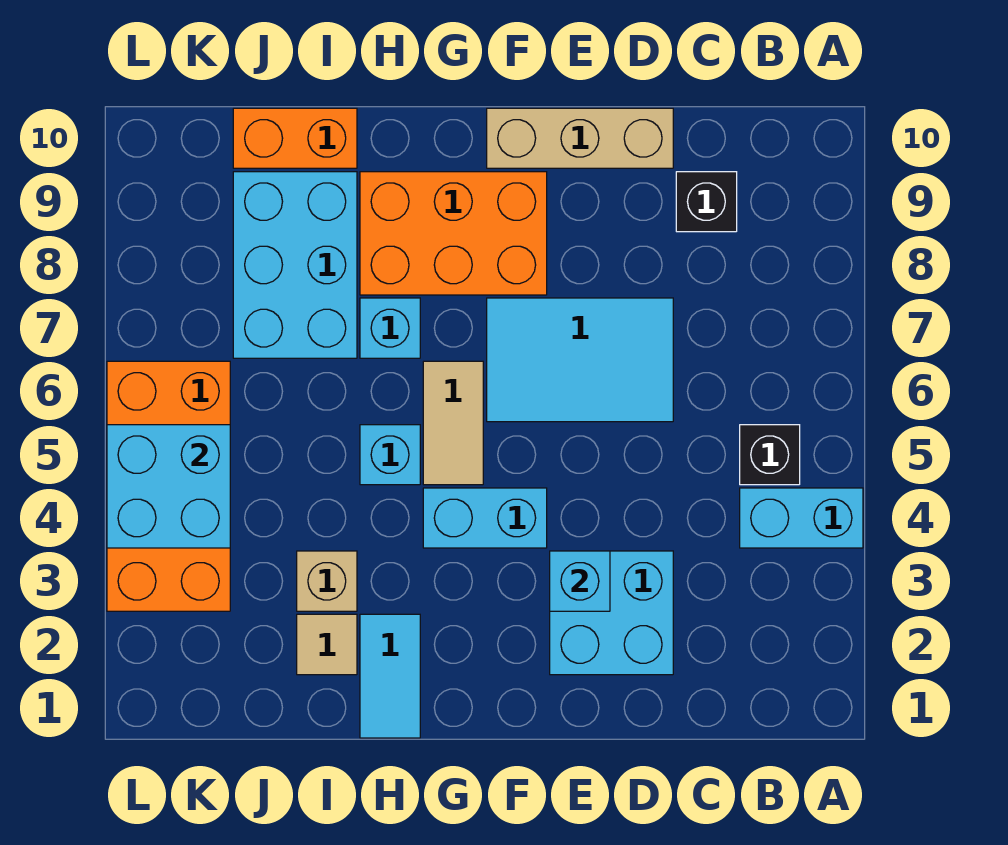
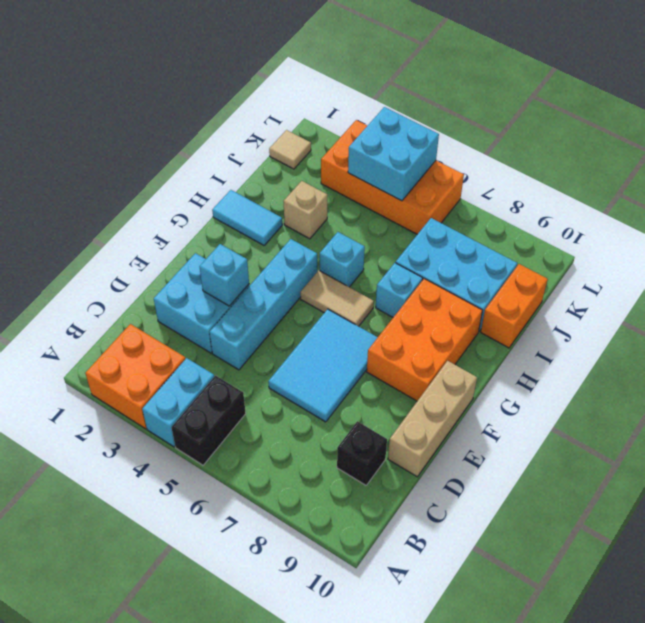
none -> orange brick A2:B3 level 1
black brick B5 level 1 -> black brick A5:B5 level 1
cyan brick F4:G4 level 1 -> cyan brick D4:G4 level 1
tan tile I2 level 1 -> tan tile K1 level 1

